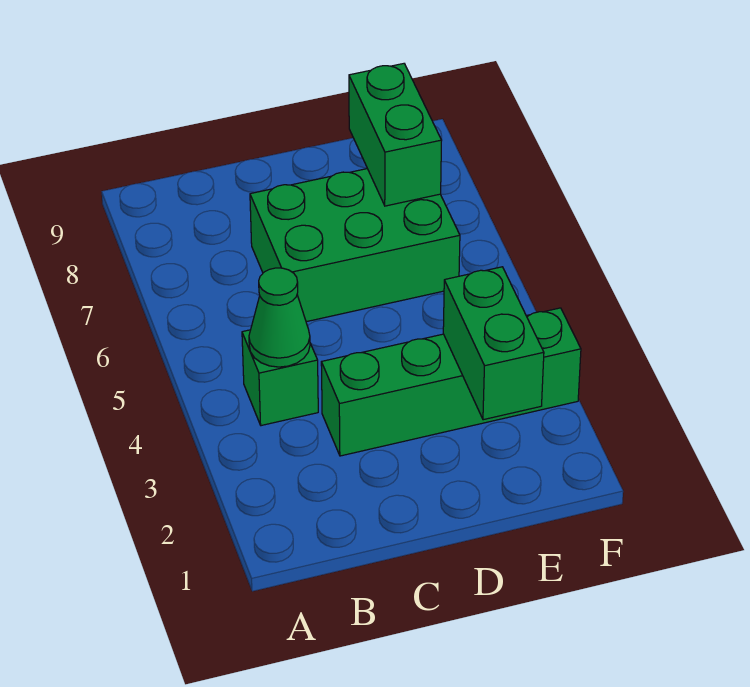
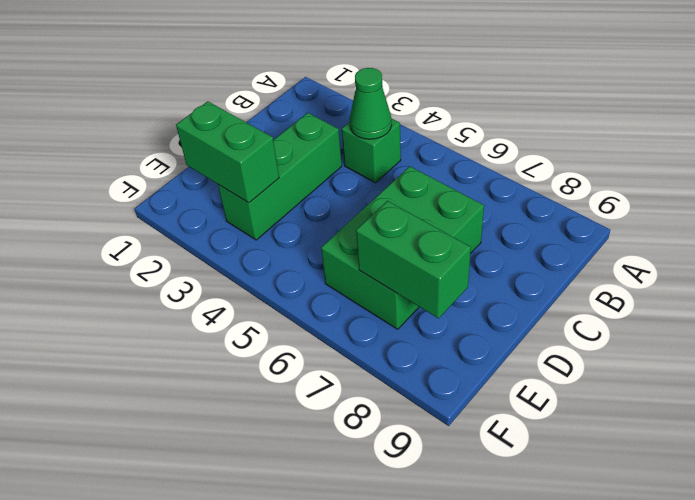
green brick C3:F3 level 1 -> green brick C3:E3 level 1

